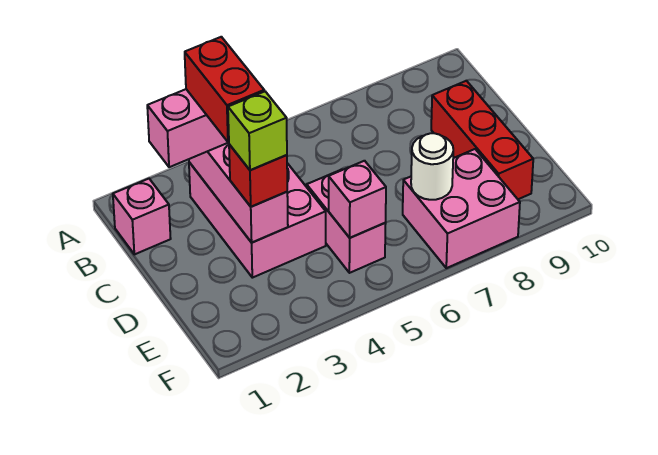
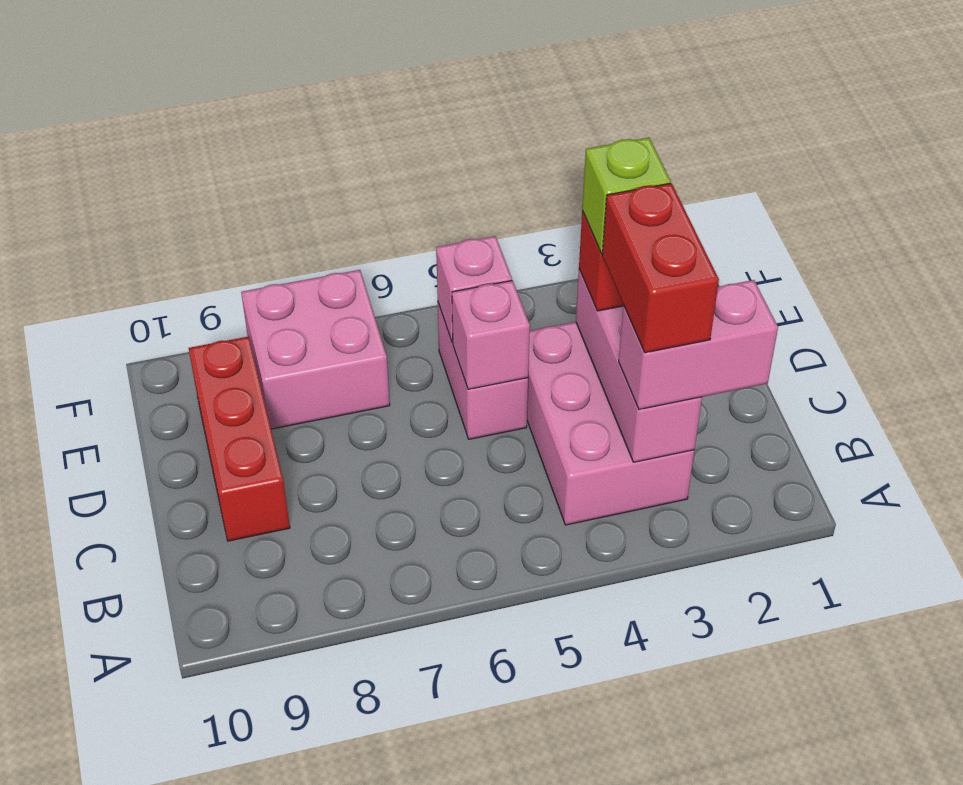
pink brick B1 level 1 -> pink brick D5 level 2
white round brick E7 level 2 -> none

